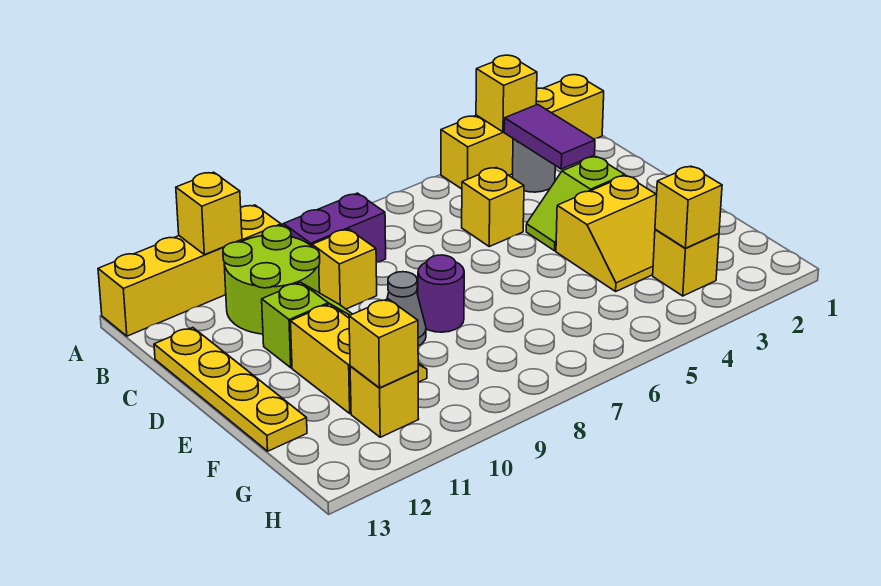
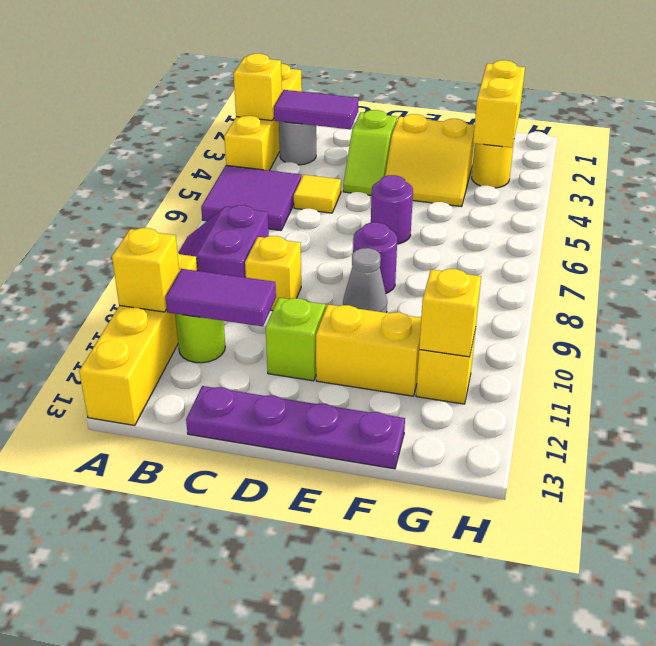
none -> purple tile A5:B6 level 1
lime round brick B10:C11 level 1 -> lime round brick B11 level 1
none -> purple tile B11:C11 level 2
yellow brick C5 level 1 -> yellow tile C5 level 1
yellow plate C13:F13 level 1 -> purple plate C13:F13 level 1
yellow slope E3:F4 level 1 top E -> yellow slope E3:F4 level 1 top 3
none -> purple round brick E6 level 1
yellow brick G3 level 1 -> yellow round brick G3 level 1
yellow brick G3 level 2 -> yellow brick G2:G3 level 2

